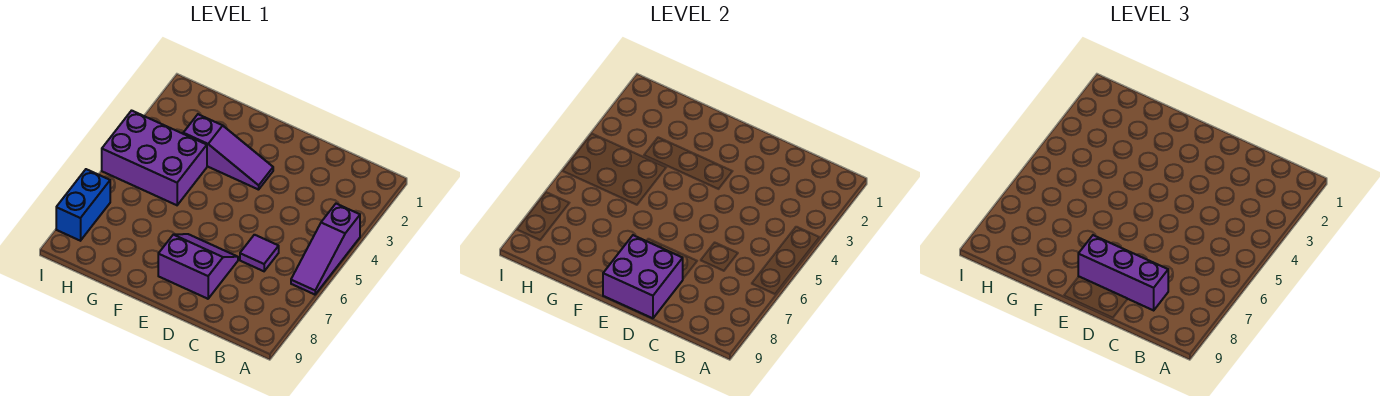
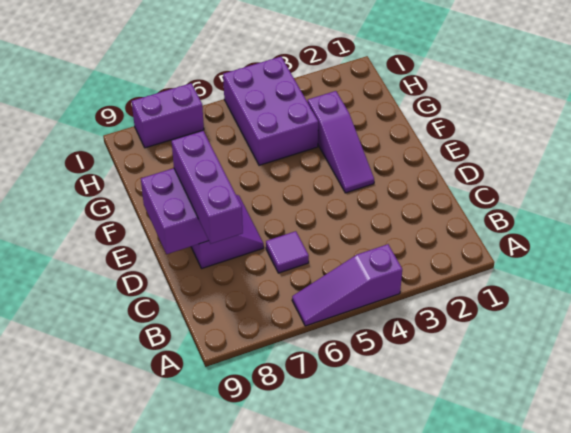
blue brick I7:I8 level 1 -> purple brick I7:I8 level 1

